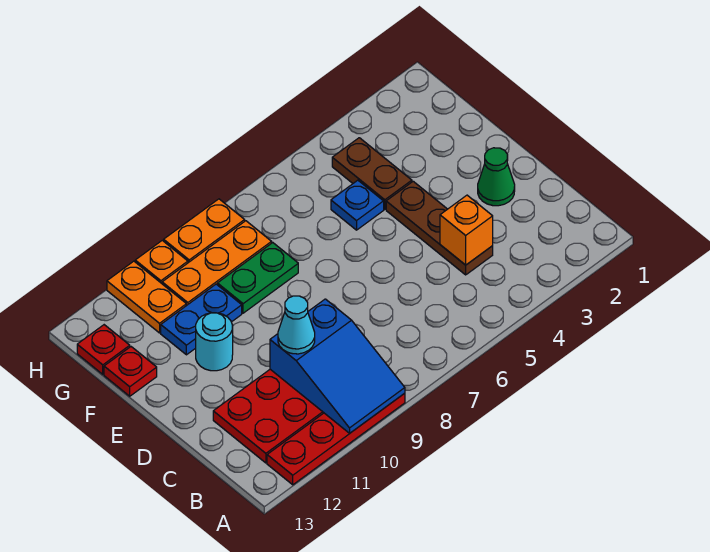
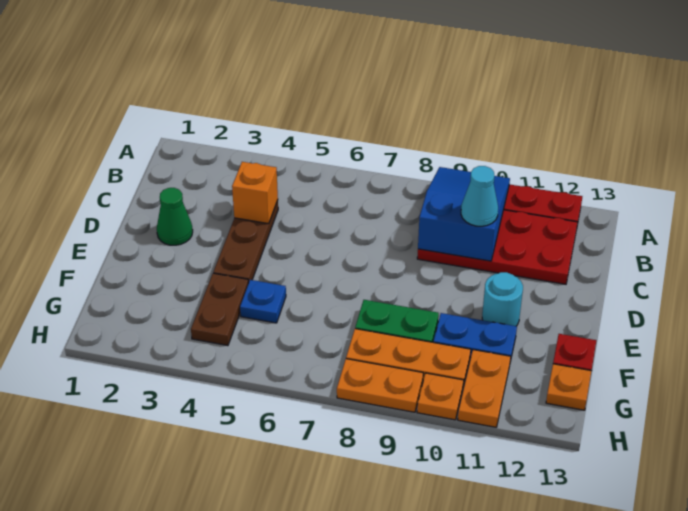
red plate G13 level 1 -> orange plate G13 level 1

